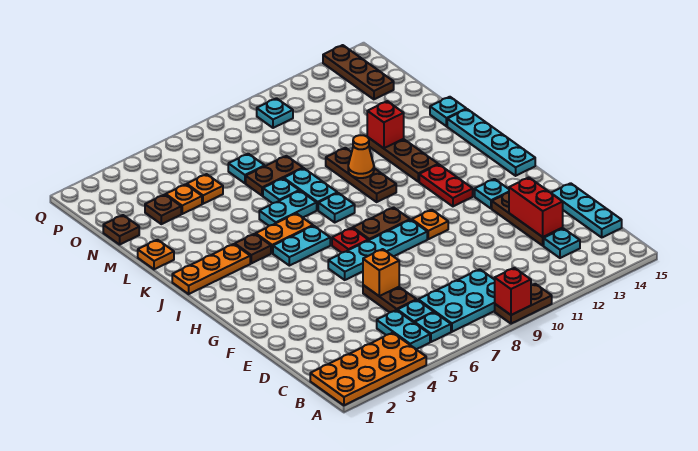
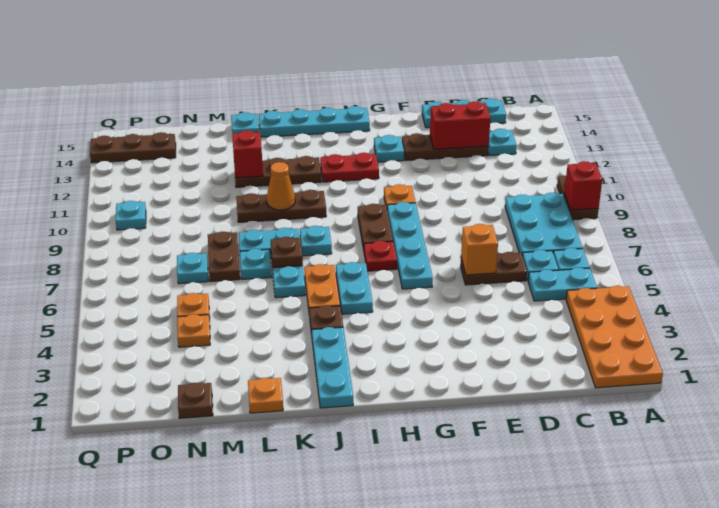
orange plate J1:J3 level 1 -> cyan plate J1:J3 level 1
brown plate N3 level 1 -> brown plate K7 level 2

